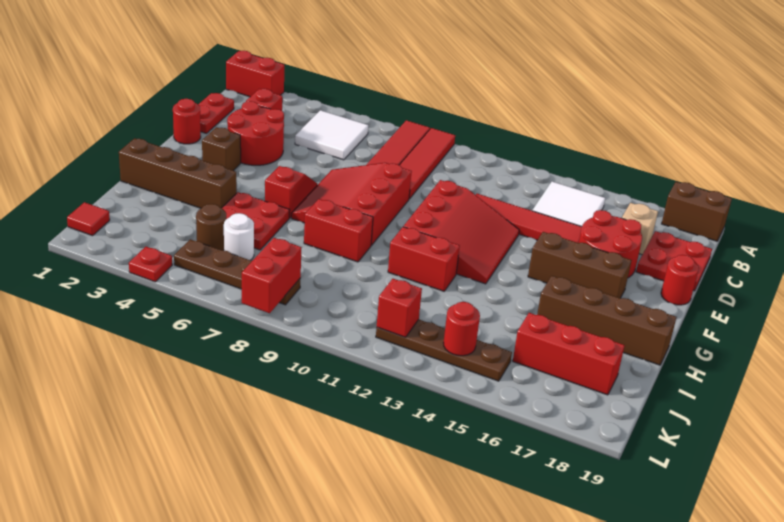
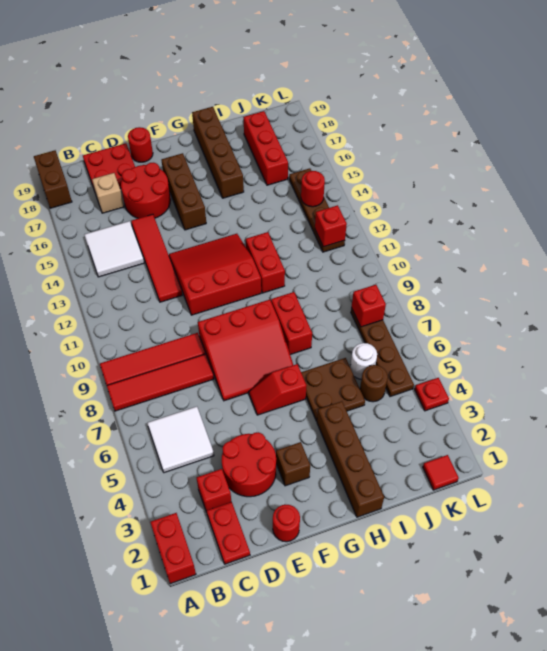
red plate C1:D1 level 1 -> red plate C1:C2 level 1
red plate H5:I6 level 1 -> brown plate H5:I6 level 1
red brick K8:L8 level 2 -> red brick K8 level 2

